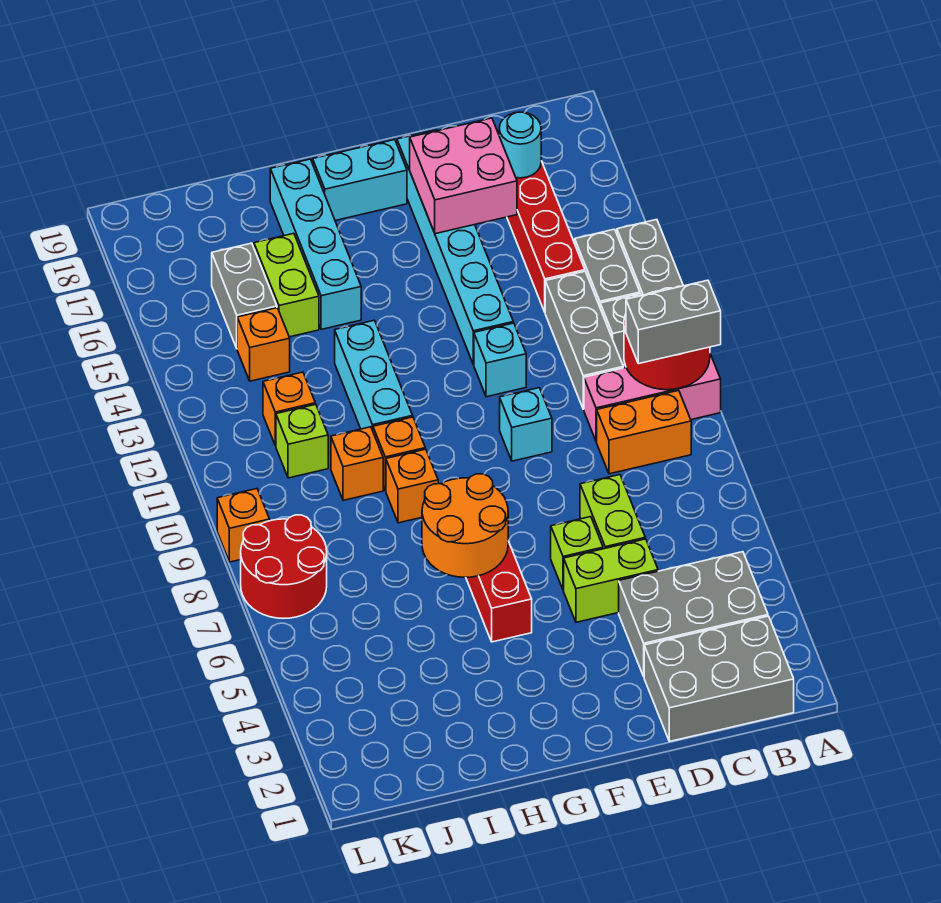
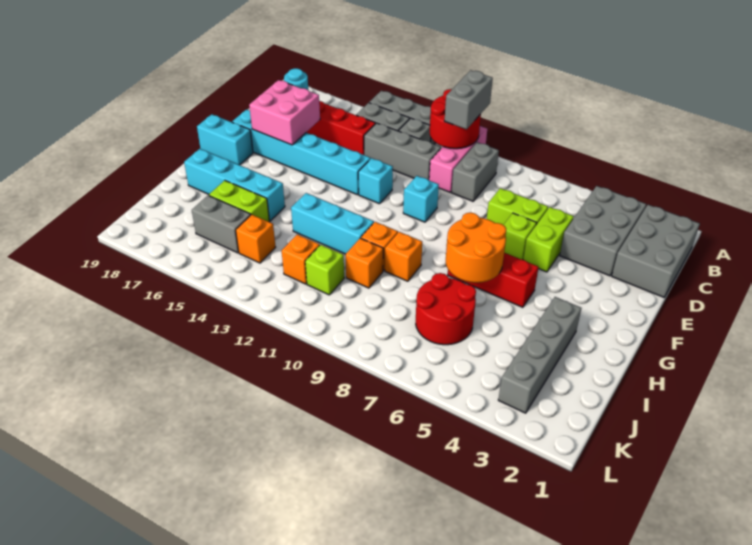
orange brick B9:C9 level 1 -> grey brick B9:C9 level 1
cyan brick F18:G18 level 1 -> cyan brick F18:F19 level 1
none -> grey brick H3:K3 level 1
red round brick K7:L8 level 1 -> red round brick I6:J7 level 1
orange brick L9 level 1 -> none

